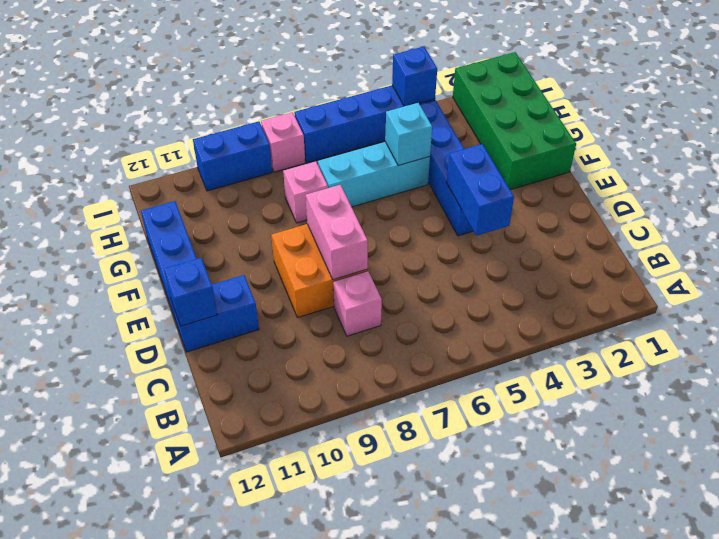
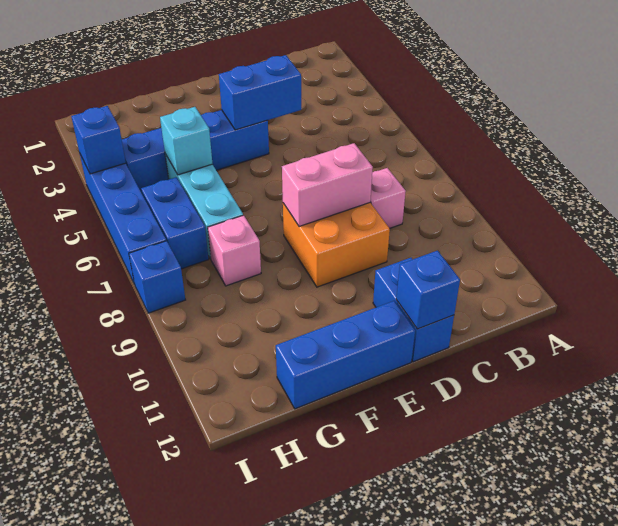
green brick F1:I2 level 1 -> none
pink brick I8 level 1 -> blue brick I8 level 1
blue brick I9:I10 level 1 -> blue brick H6:H7 level 1

